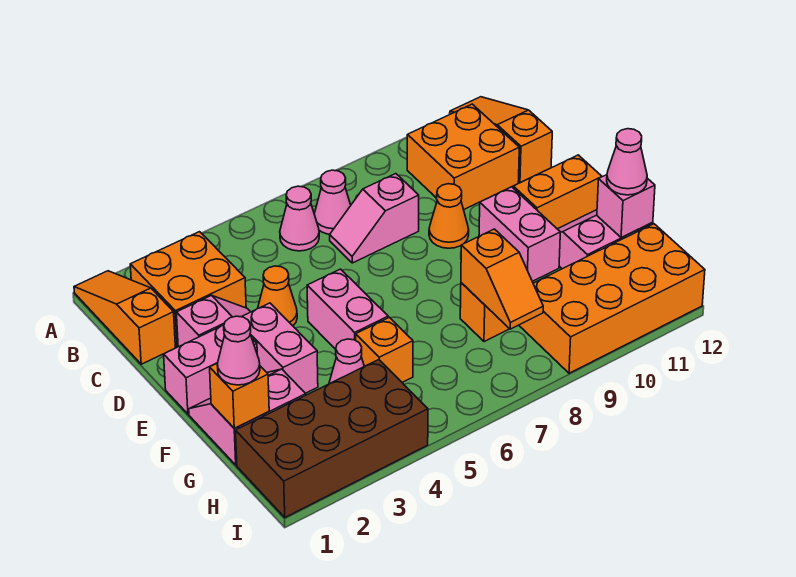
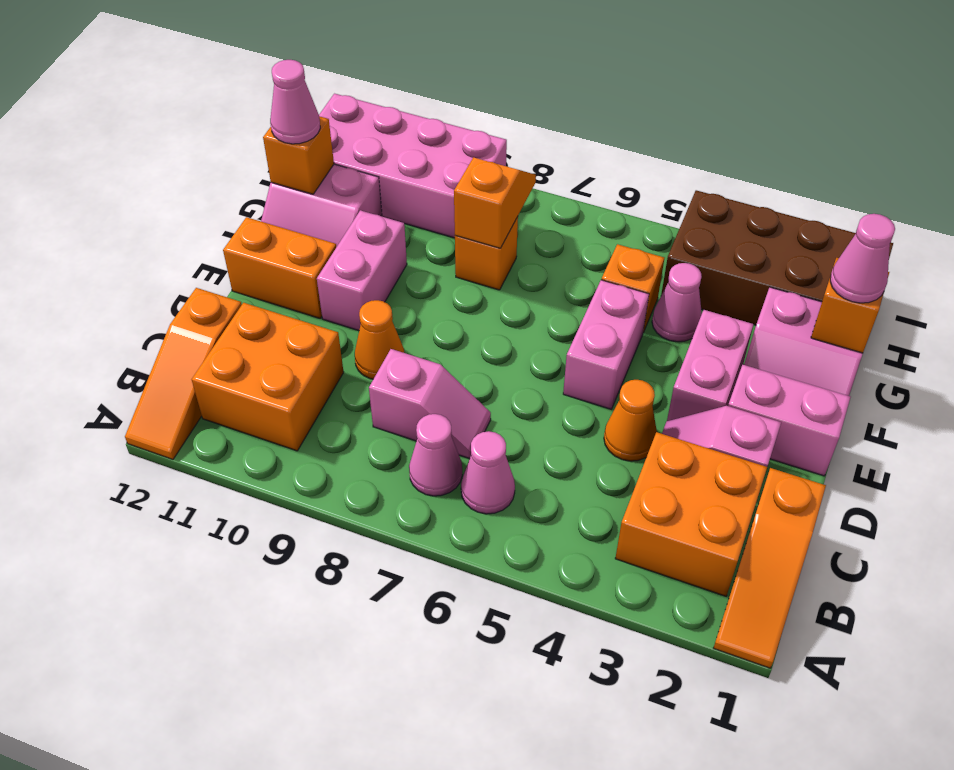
pink brick G12 level 2 -> orange brick G12 level 2
orange brick H9:I12 level 1 -> pink brick H9:I12 level 1

